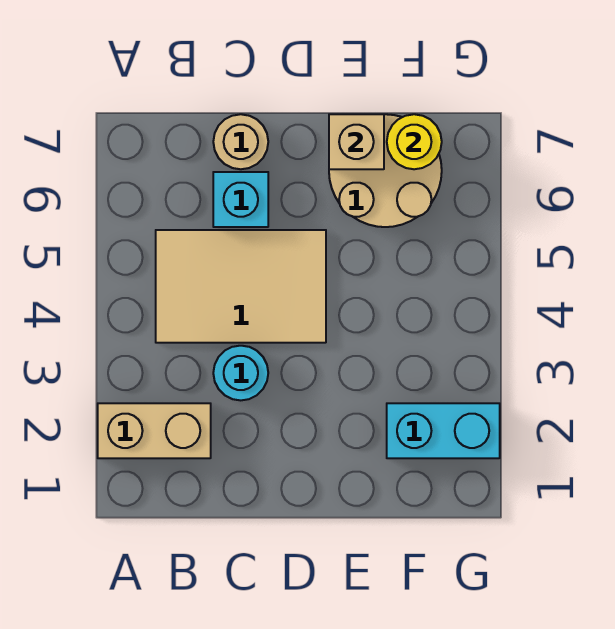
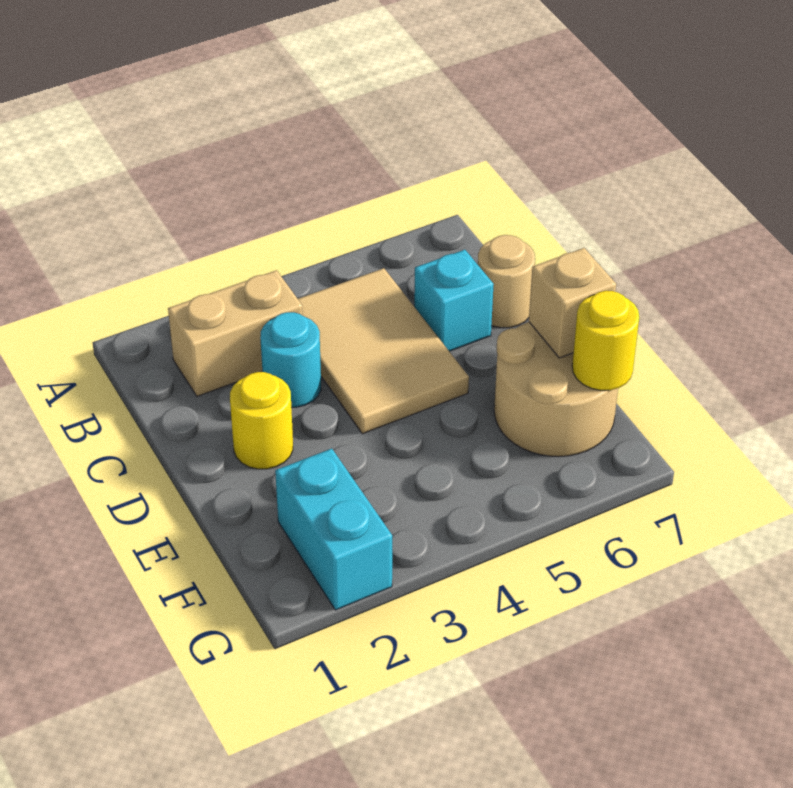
tan brick A2:B2 level 1 -> tan brick B2:B3 level 1
none -> yellow round brick D2 level 1

